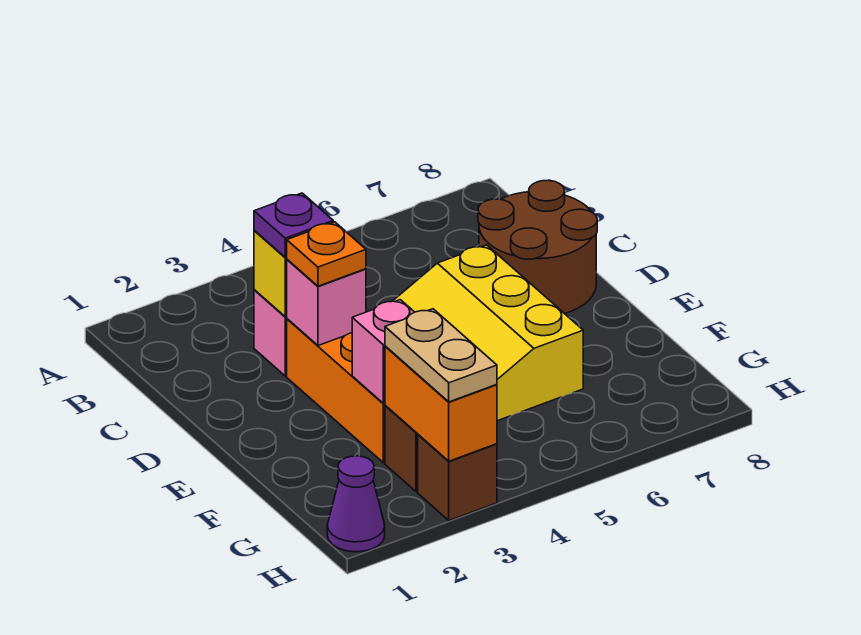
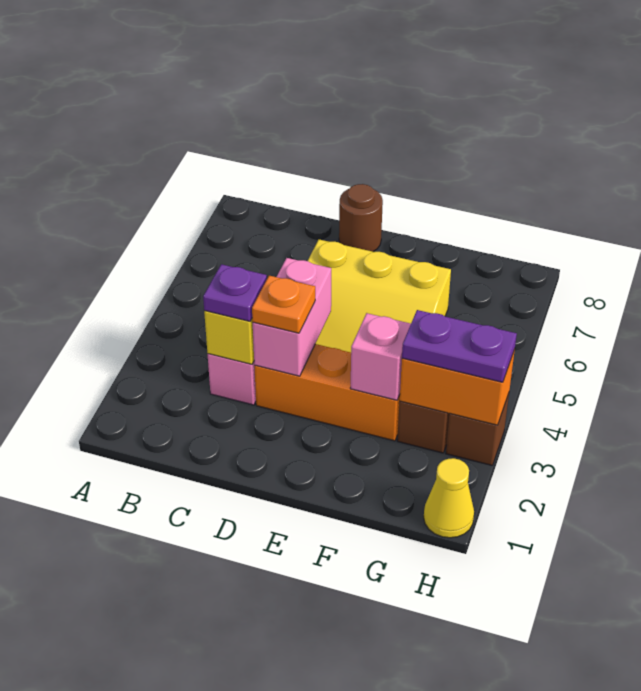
brown round brick C7:D8 level 1 -> brown round brick D8 level 1
pink brick D3 level 2 -> pink brick D3:D4 level 2
tan plate G3:H3 level 3 -> purple plate G3:H3 level 3
purple cone H1 level 1 -> yellow cone H1 level 1

